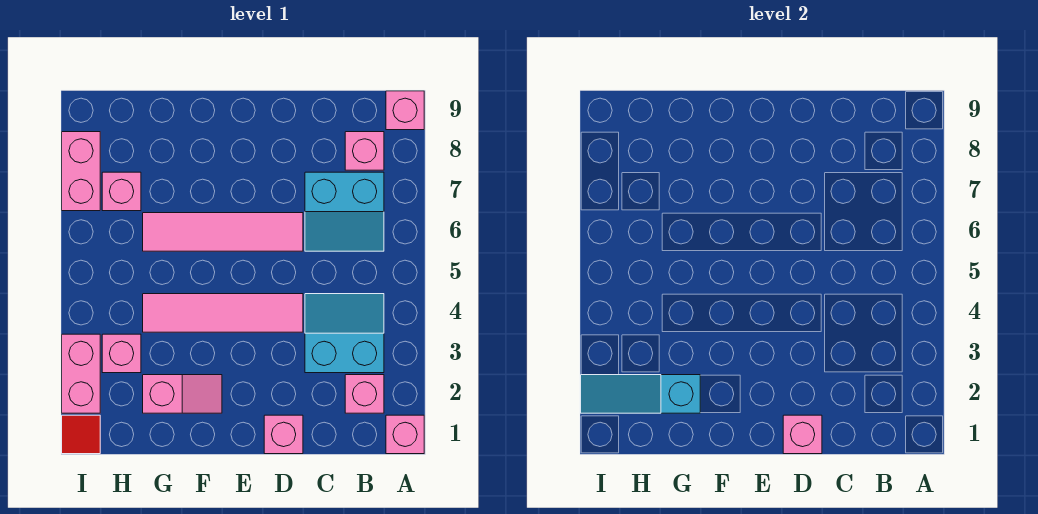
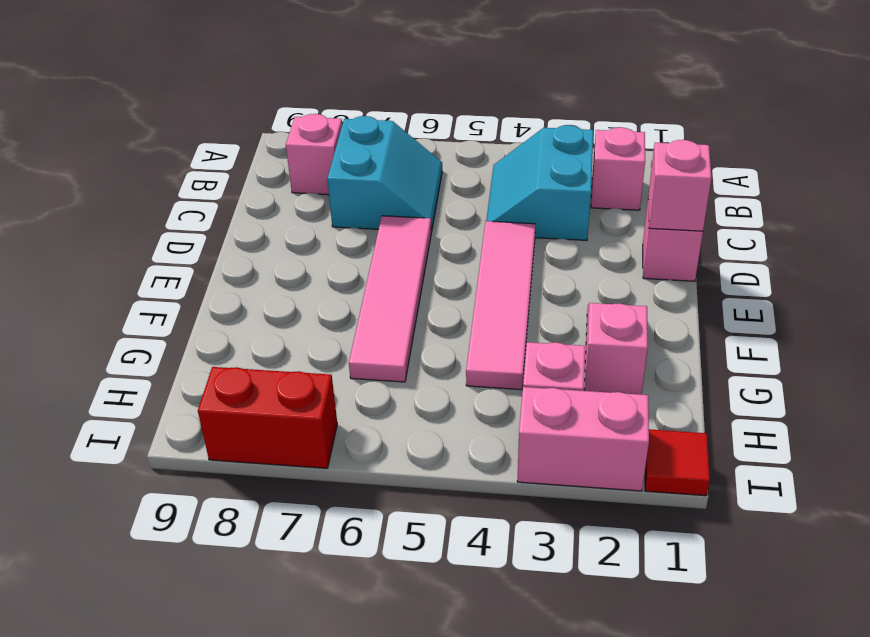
pink brick A1 level 1 -> none
pink brick A9 level 1 -> none
cyan slope G2:I2 level 2 top G -> none
pink brick H7 level 1 -> none
pink brick I7:I8 level 1 -> red brick I7:I8 level 1

